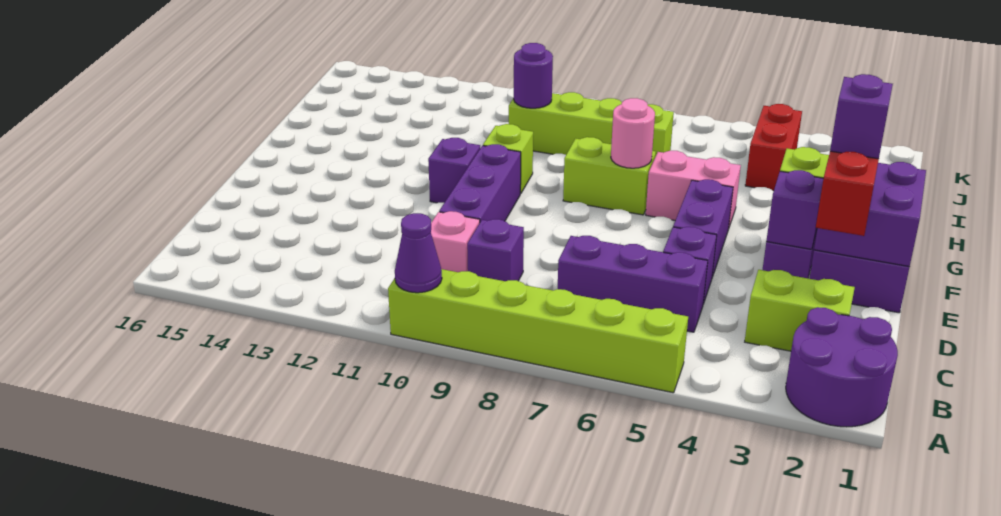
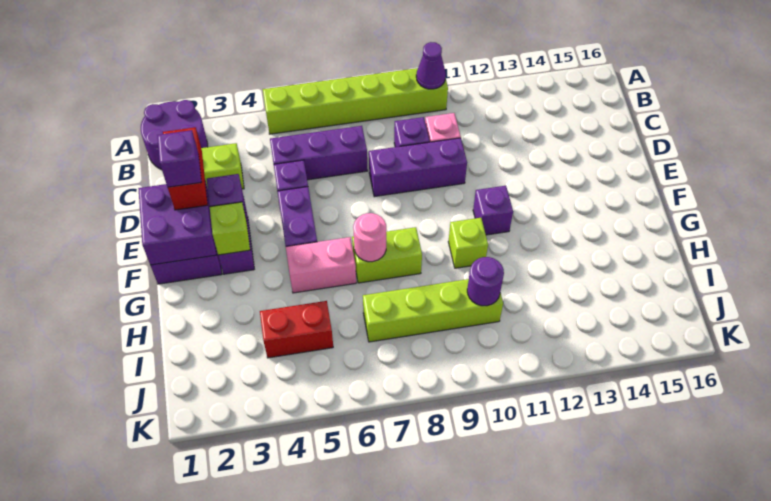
purple brick D10:F10 level 1 -> purple brick D8:D10 level 1
red brick I4:J4 level 1 -> red brick I4:I5 level 1

